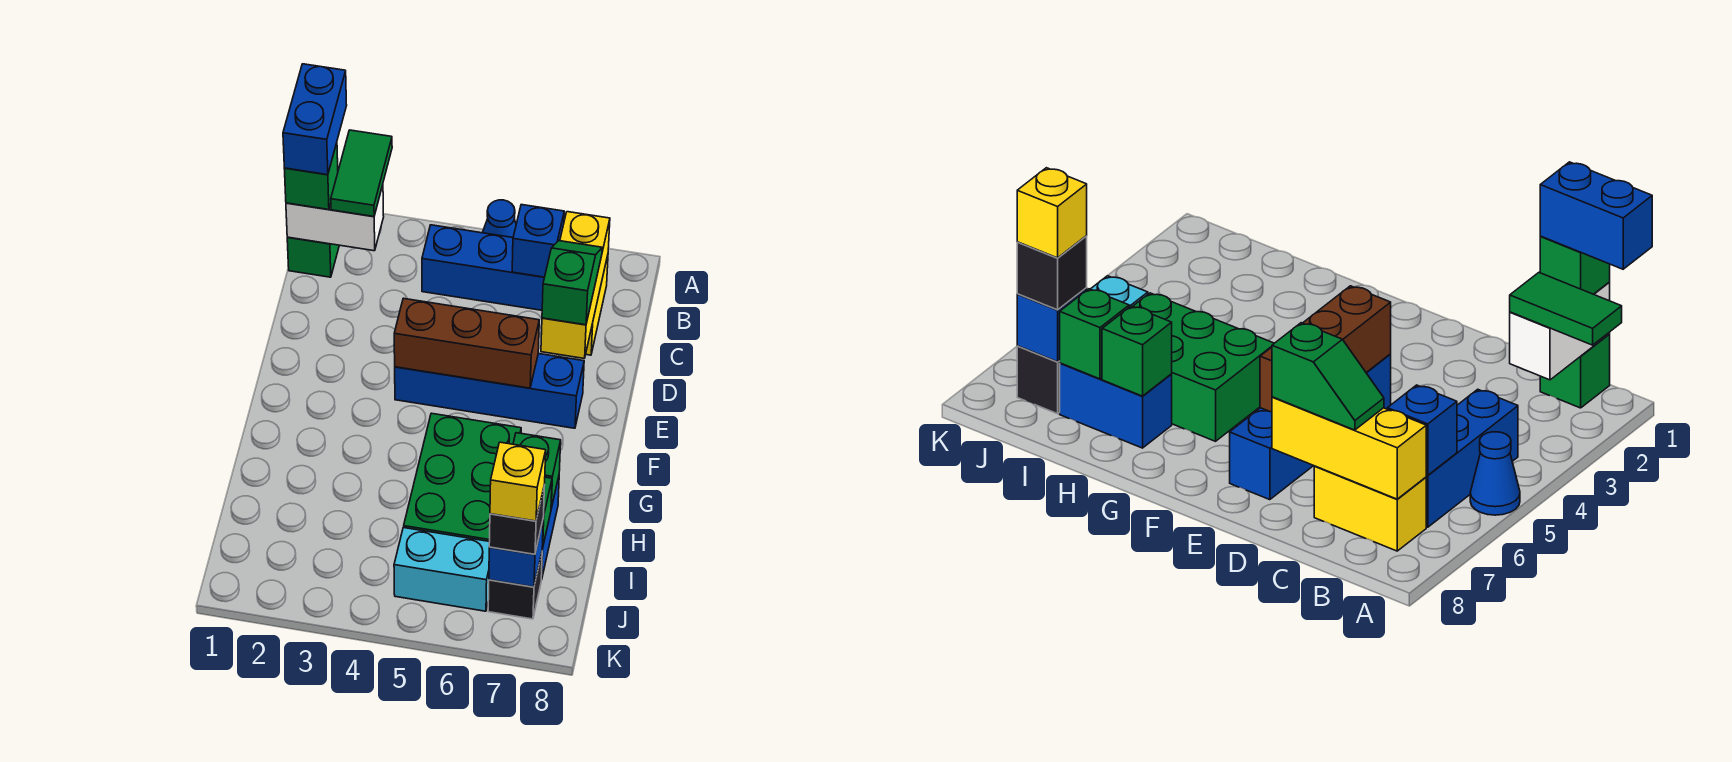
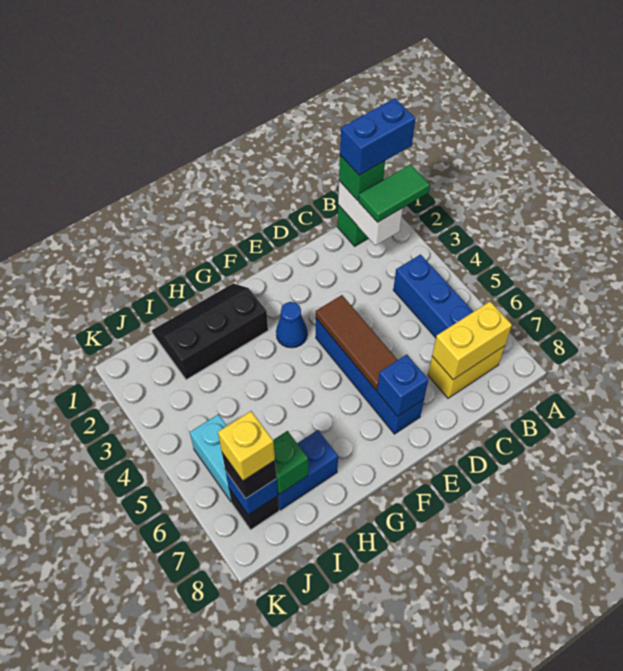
blue cone A5 level 1 -> blue cone F3 level 1
blue brick B6 level 2 -> blue brick E7 level 2
yellow brick B7:D7 level 2 -> yellow brick B7:C7 level 2
green slope C7:D7 level 3 top D -> none
brown brick E4:E6 level 2 -> brown tile E4:E6 level 2
none -> black slope G1:I2 level 1 top 2
green brick G5:I6 level 1 -> none
green brick H7 level 2 -> none

